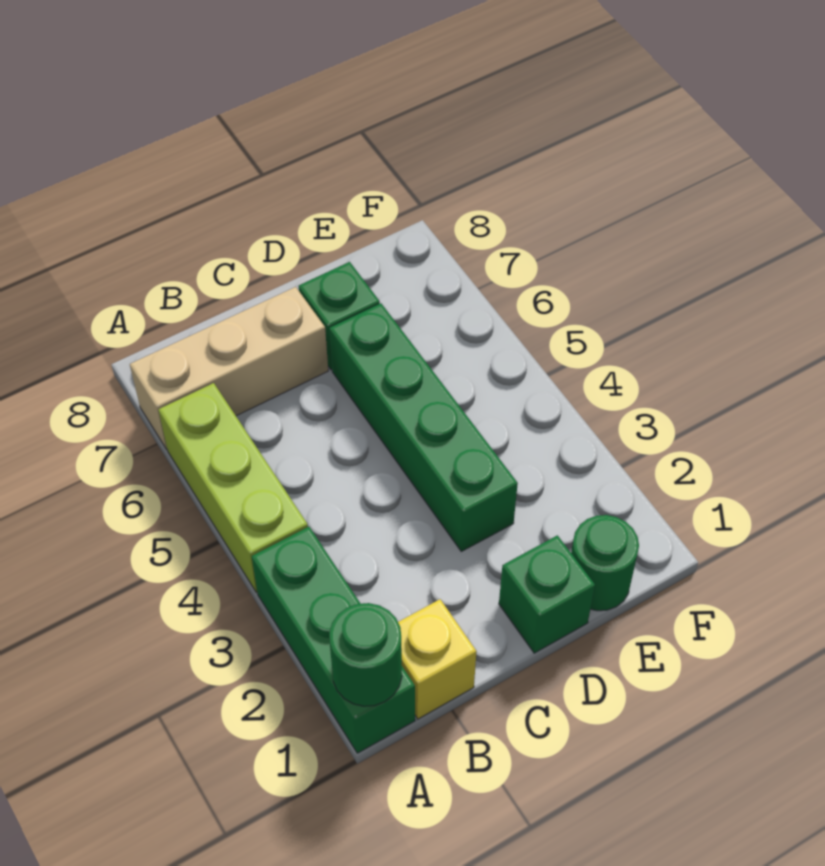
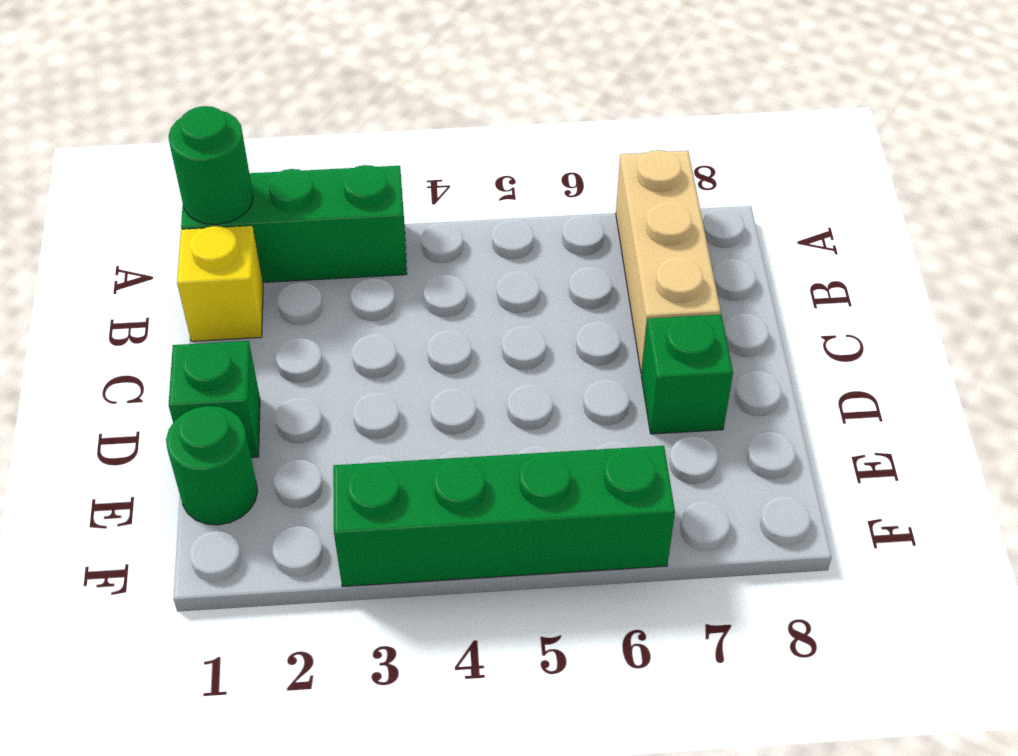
lime brick A4:A6 level 1 -> none
green brick D3:D6 level 1 -> green brick F3:F6 level 1

